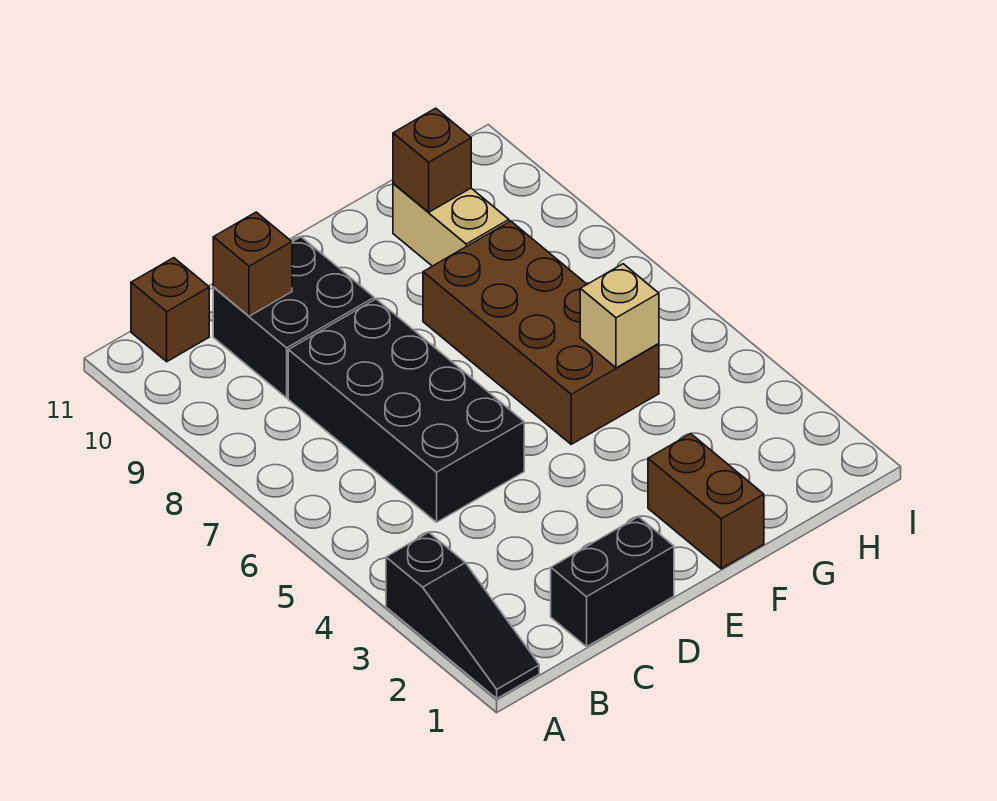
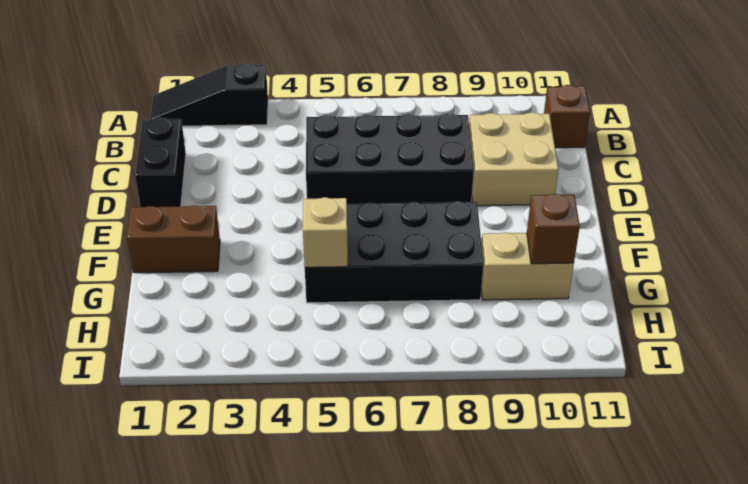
black brick C9:D10 level 1 -> tan brick C9:D10 level 1
brown brick C10 level 2 -> none
brown brick F5:G8 level 1 -> black brick F5:G8 level 1

